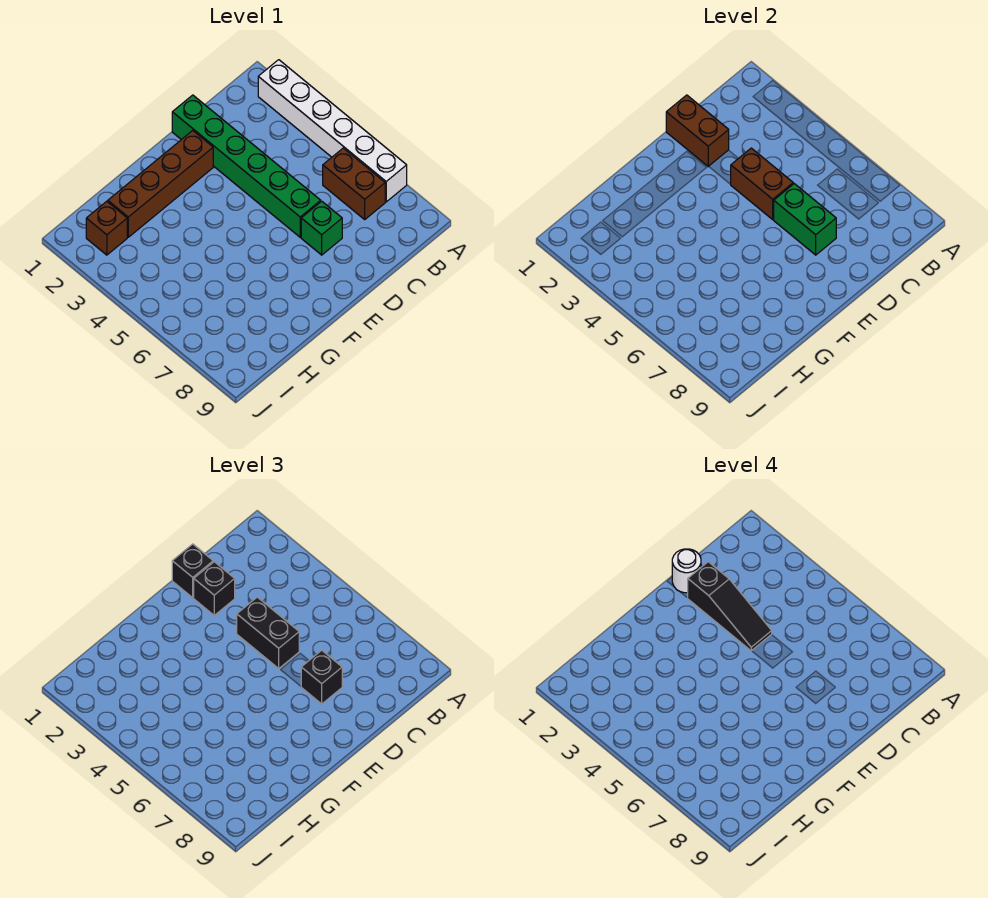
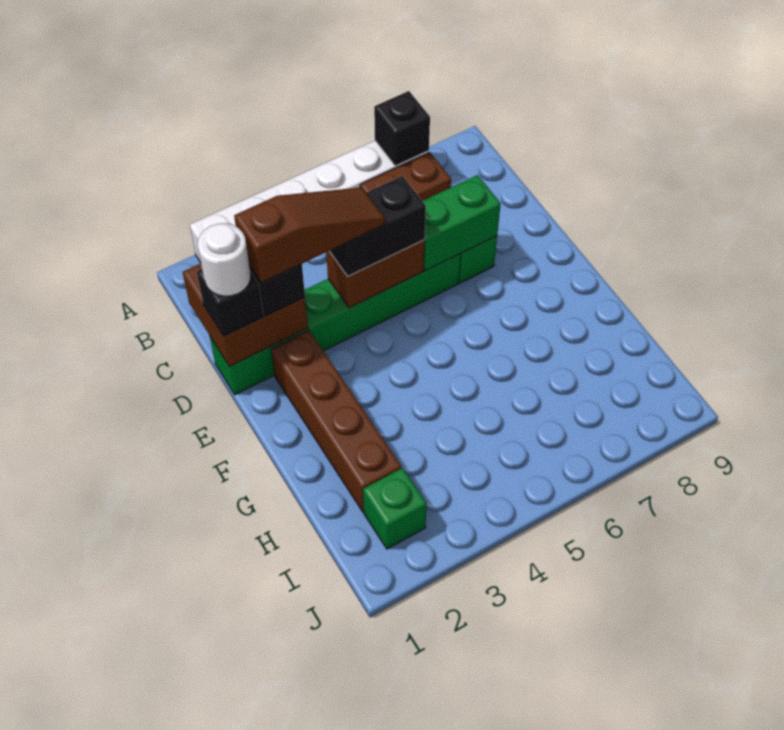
brown brick D1:D2 level 2 -> brown brick C1:D2 level 2
black slope D2:D4 level 4 top 2 -> brown slope D2:D4 level 4 top 2
black brick D7 level 3 -> black brick A7 level 2
brown brick I2 level 1 -> green brick I2 level 1

